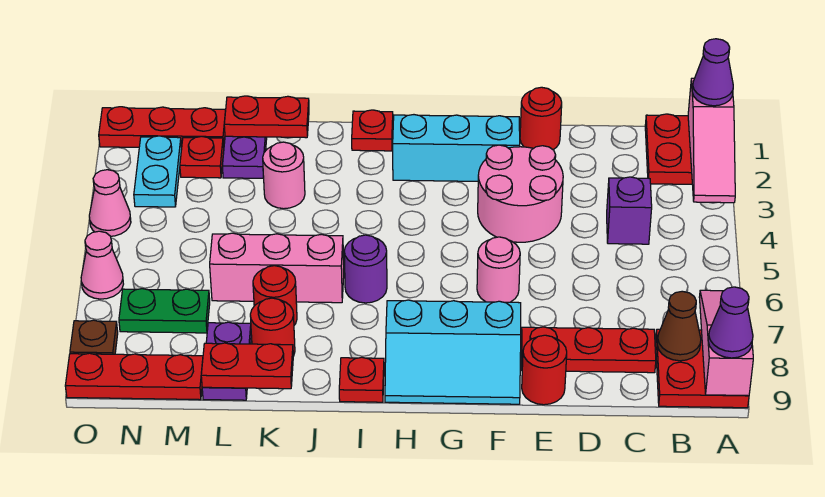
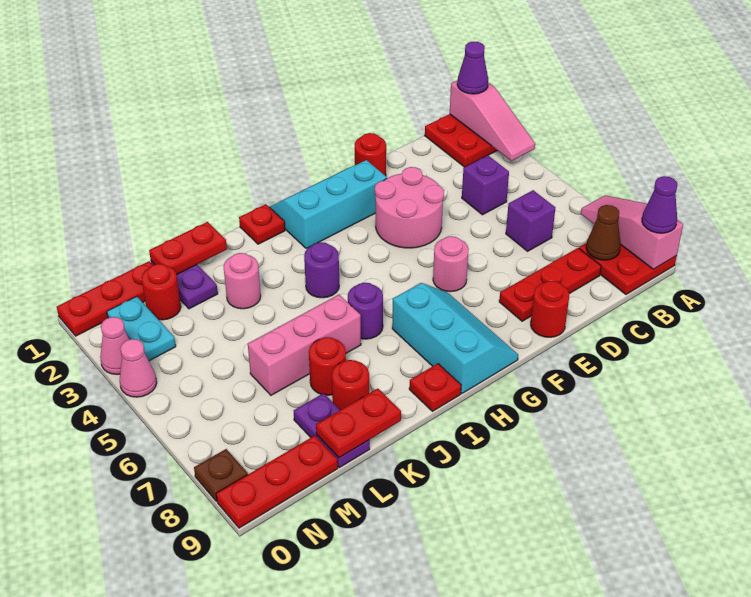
none -> purple brick C6 level 1
cyan slope F8:H9 level 1 top 8 -> cyan slope G7:H9 level 1 top H
none -> purple round brick I4 level 1
red plate M2 level 1 -> red round brick M2 level 1
green plate M7:N7 level 1 -> none
pink cone O6 level 1 -> pink cone O3 level 1

